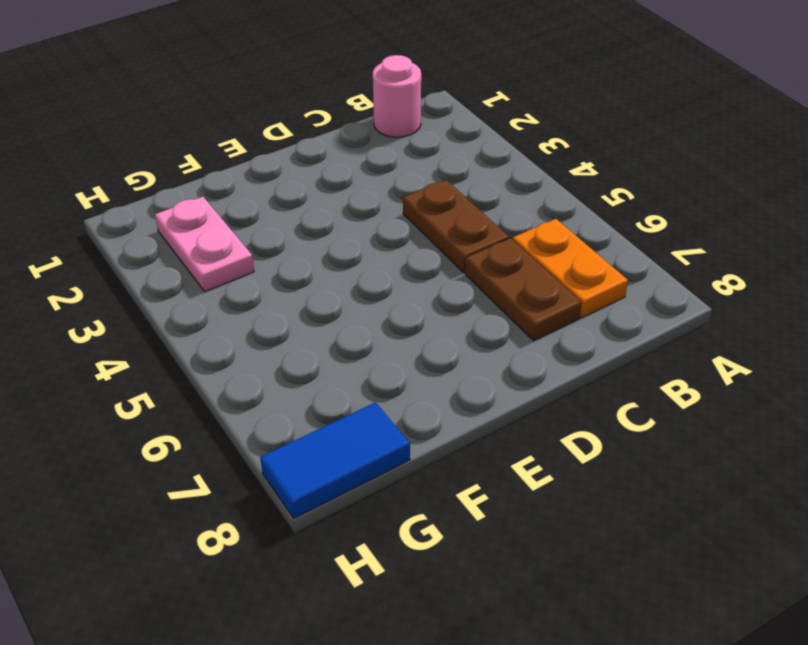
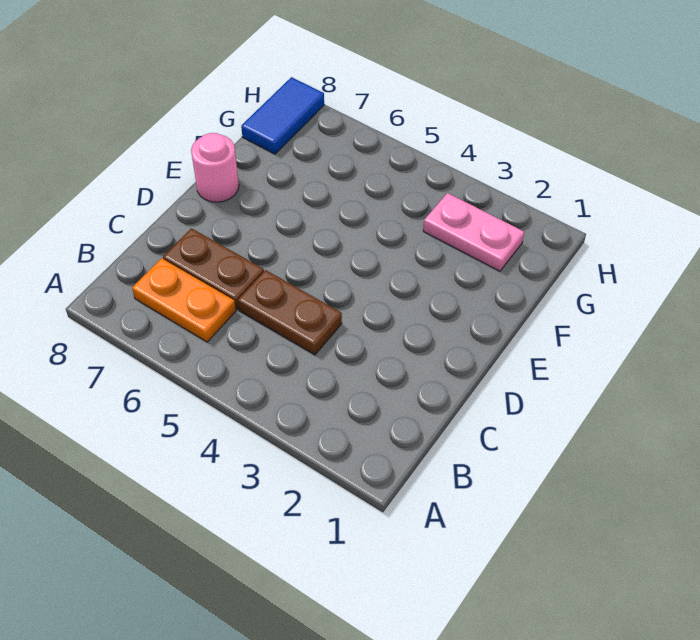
pink round brick B1 level 1 -> pink round brick E8 level 1

